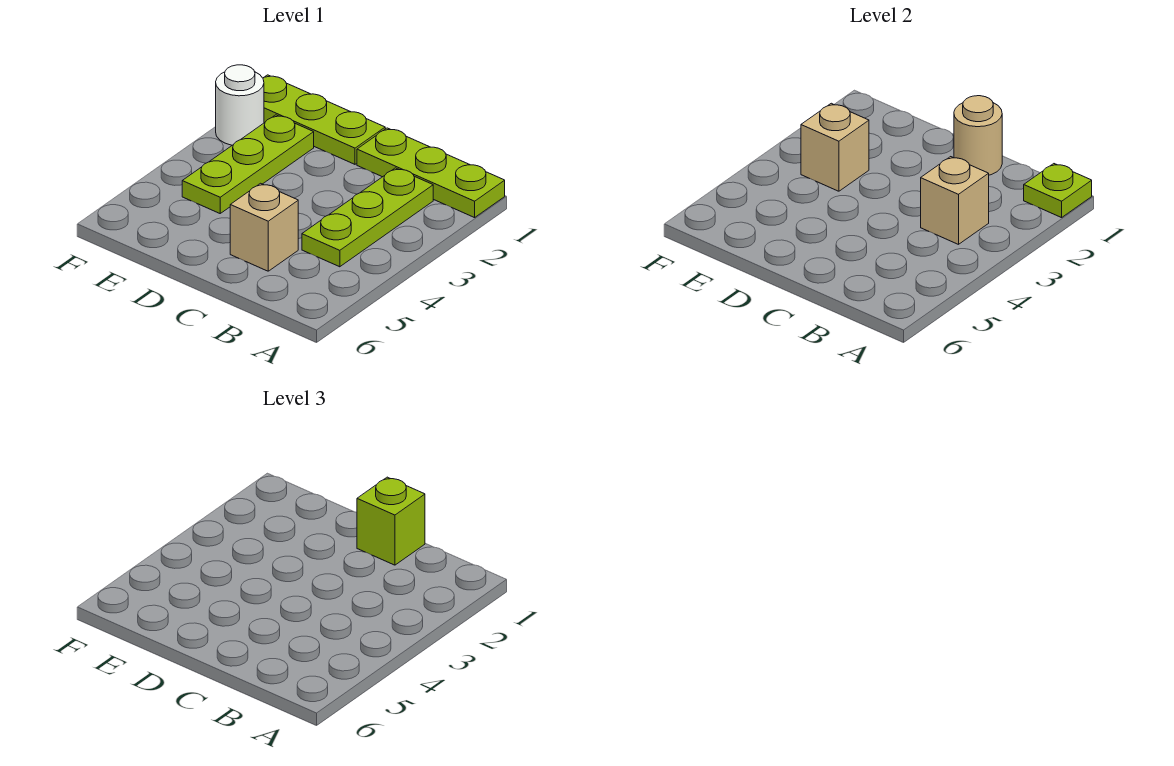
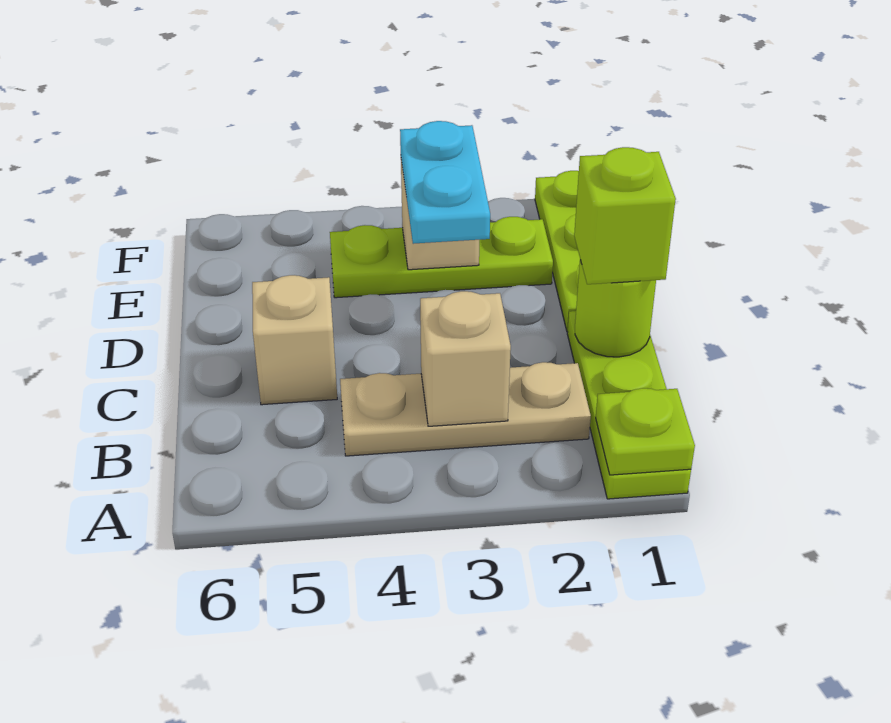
lime plate B2:B4 level 1 -> tan plate B2:B4 level 1
tan round brick C1 level 2 -> lime round brick C1 level 2
none -> cyan plate D3:E3 level 3
white round brick F2 level 1 -> none

